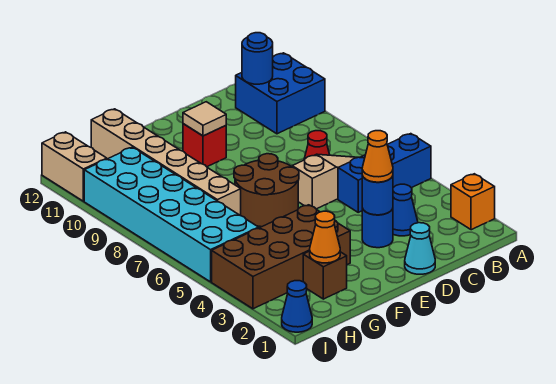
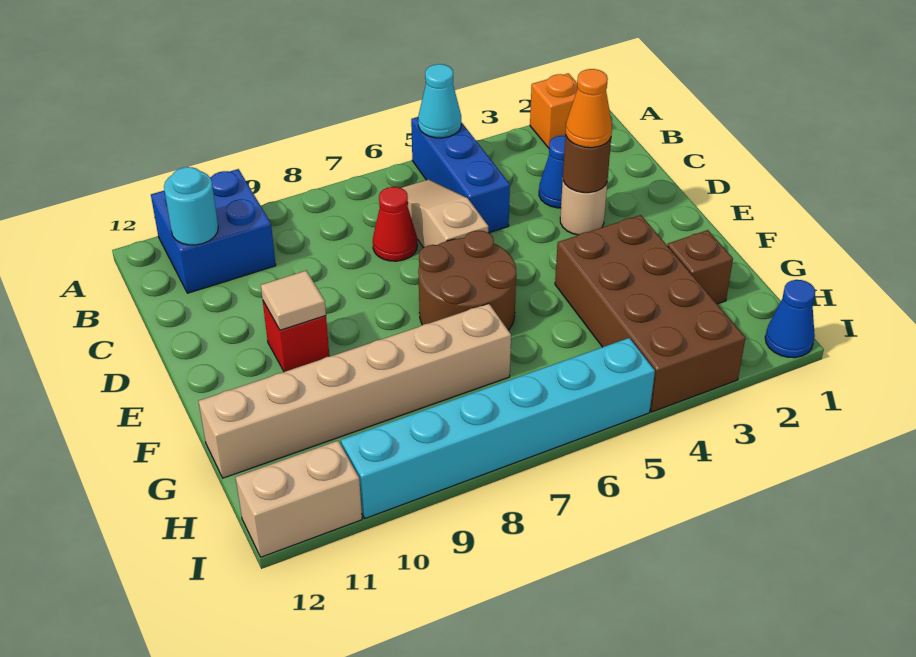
blue round brick B11 level 2 -> cyan round brick B11 level 2
cyan cone D1 level 1 -> cyan cone A5 level 2
blue round brick D3 level 1 -> tan round brick D3 level 1
blue round brick D3 level 2 -> brown round brick D3 level 2
orange cone G2 level 2 -> none
cyan brick H5:I10 level 1 -> cyan brick I5:I10 level 1

